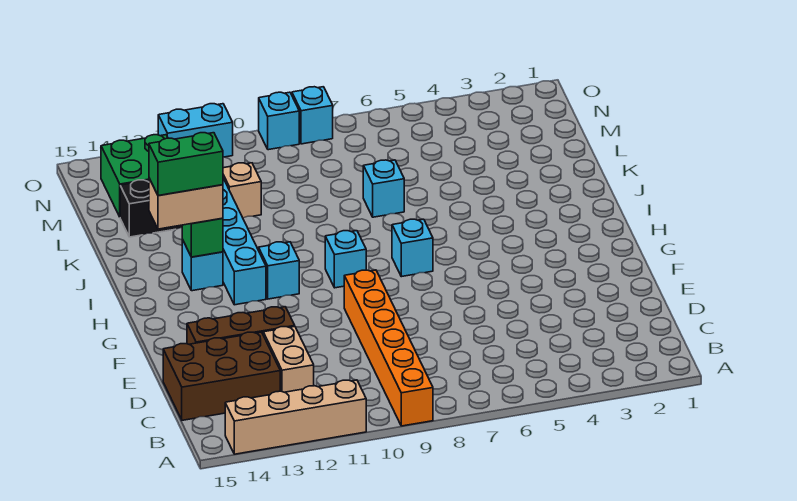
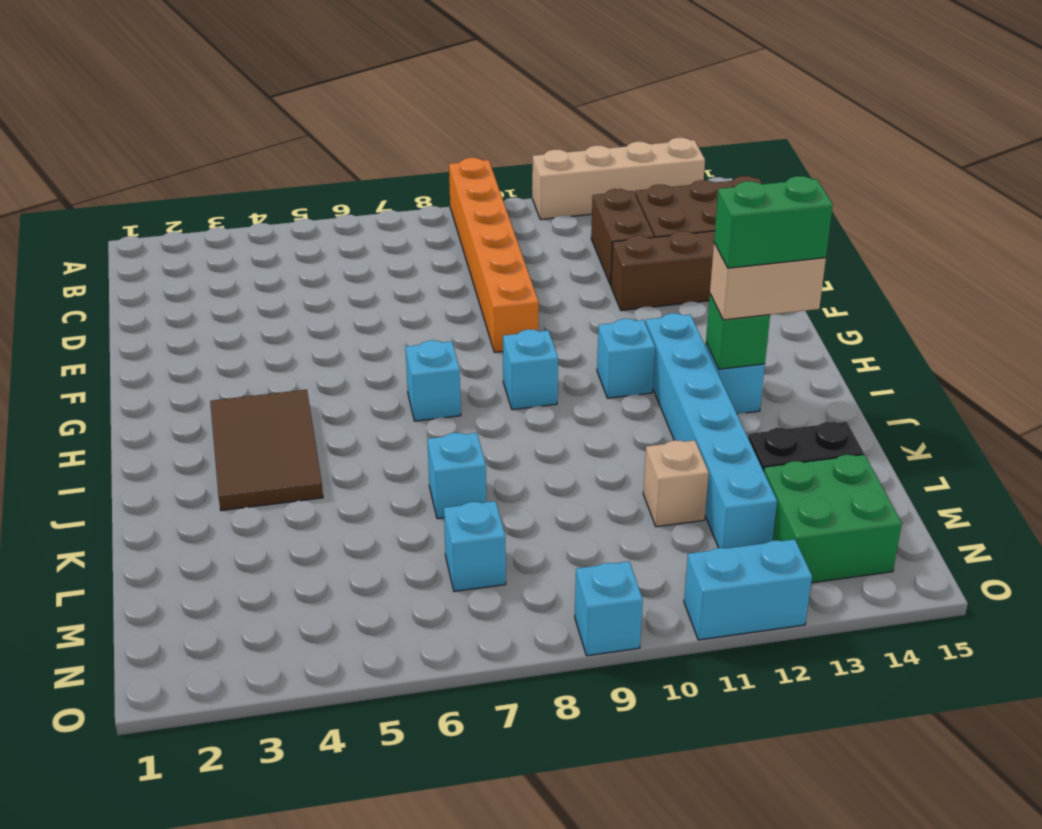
tan brick C12:D12 level 1 -> brown brick C12:D12 level 1
none -> brown tile H3:J4 level 1
cyan brick O8 level 1 -> cyan brick M7 level 1

